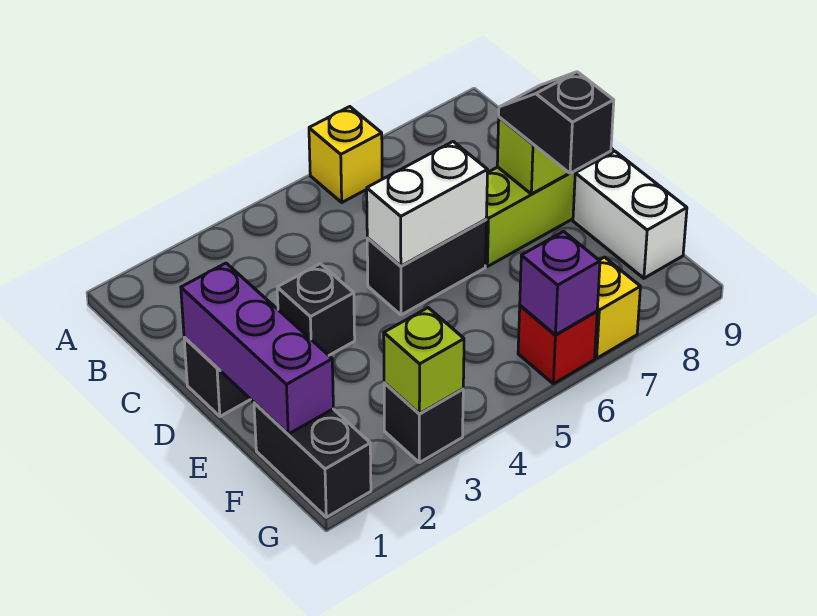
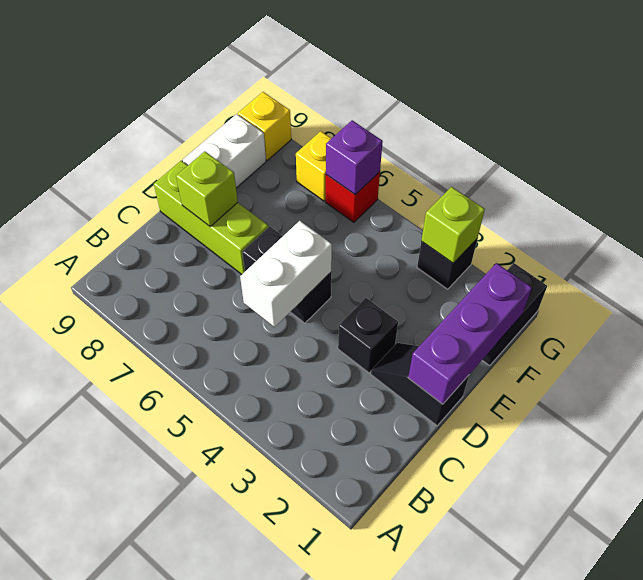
yellow brick A6 level 1 -> yellow brick G9 level 1
white brick D5:D6 level 2 -> white brick C5:D5 level 2
black slope D8:E8 level 3 top E -> none

